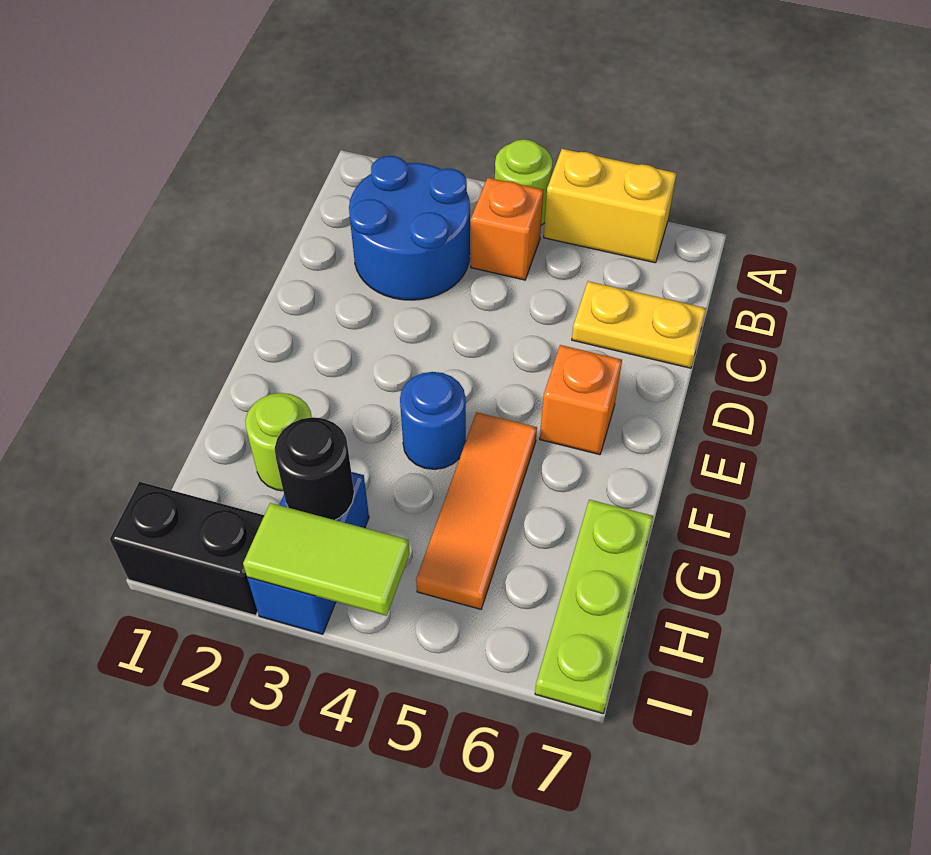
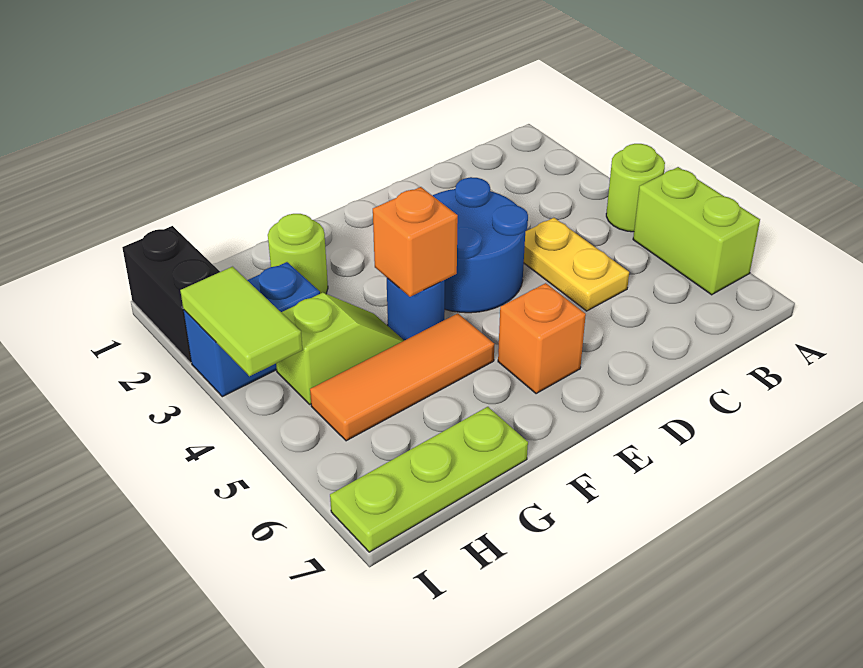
yellow brick A5:A6 level 1 -> lime brick A5:A6 level 1
blue round brick B2:C3 level 1 -> blue round brick D3:E4 level 1
orange brick B4 level 1 -> orange brick F4 level 2
yellow plate C6:C7 level 1 -> yellow plate C4:C5 level 1
none -> lime slope G4:H4 level 1 top H
black round brick H3 level 2 -> none

